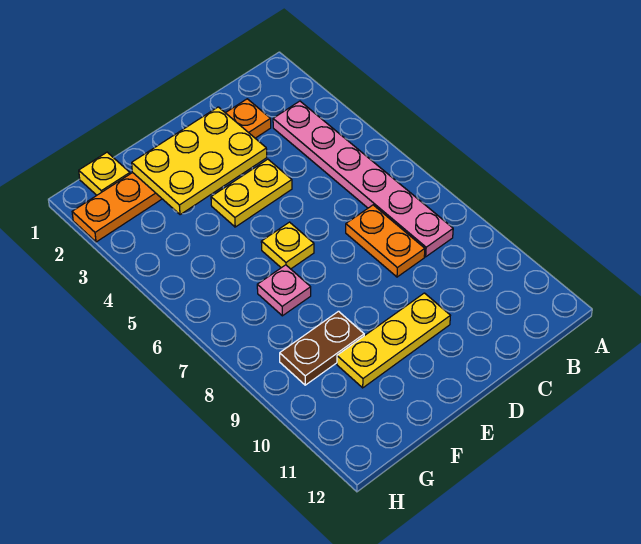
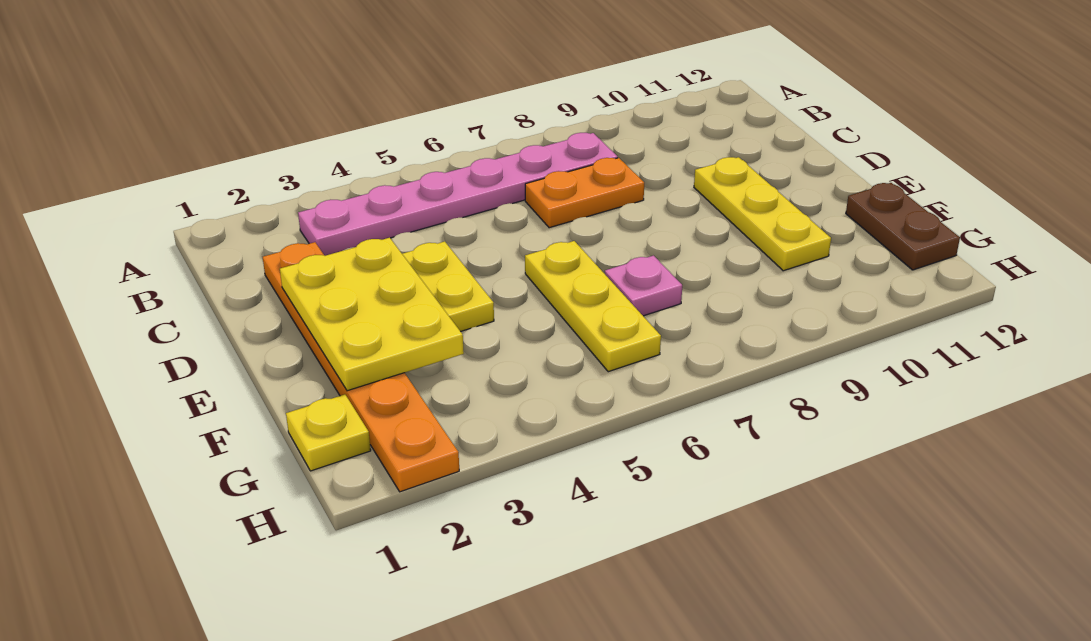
yellow plate E6 level 1 -> yellow plate E6:G6 level 1
brown plate F9:G9 level 1 -> brown plate F12:G12 level 1

